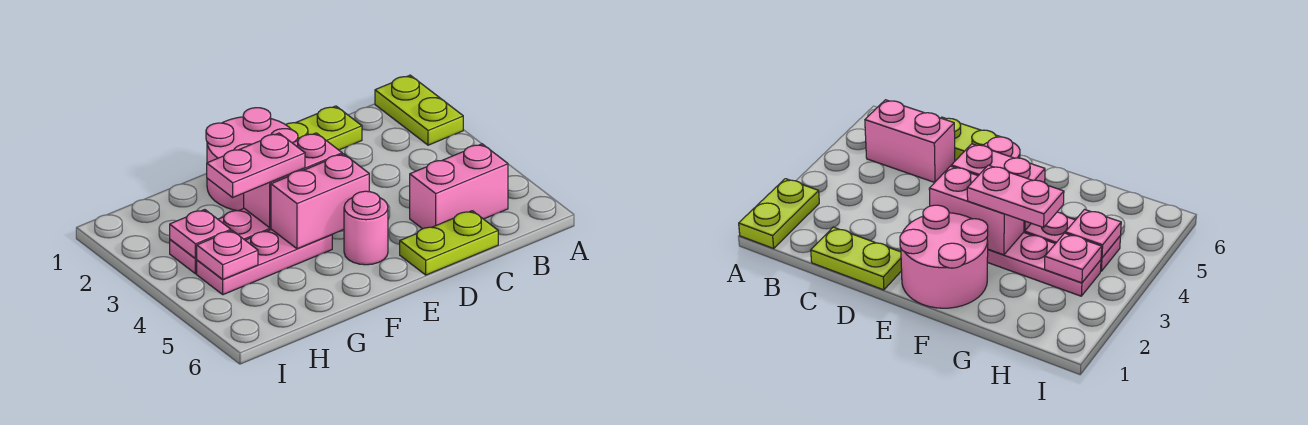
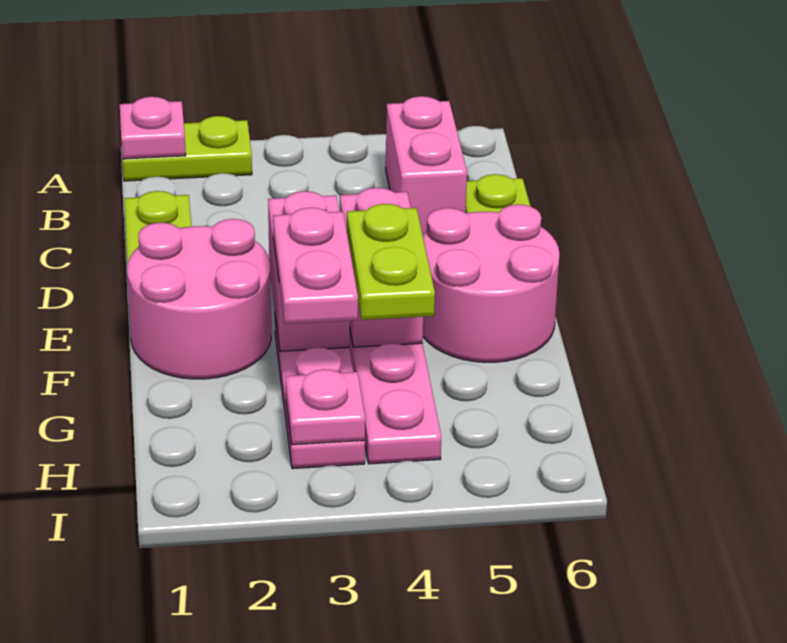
pink round brick E5 level 1 -> pink round brick E5:F6 level 1
none -> lime plate F4:G4 level 3
pink plate H4 level 2 -> pink plate A1 level 2

